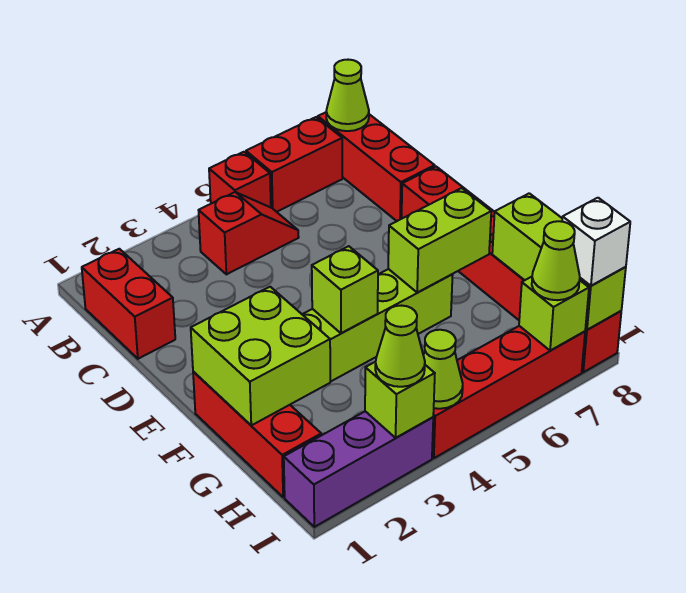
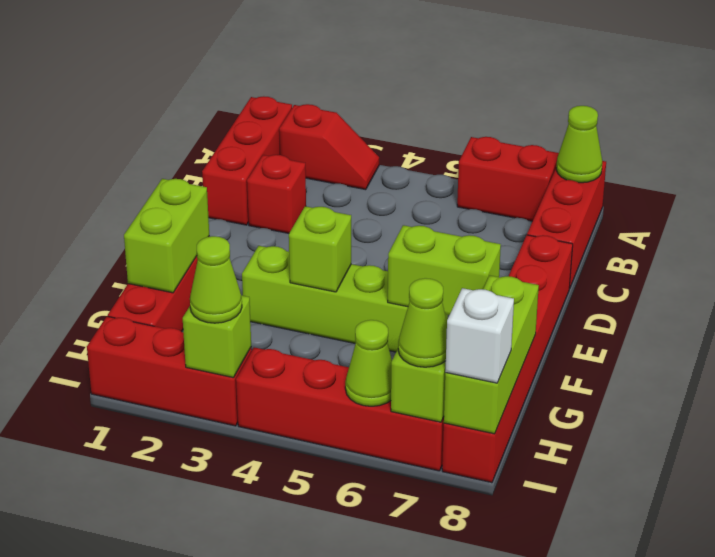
red brick A5 level 1 -> red brick C2 level 1
red brick B1:C1 level 1 -> red brick A1:C1 level 1
red slope B4:B5 level 1 top 4 -> red slope A2:A3 level 1 top 2
lime brick F1:G2 level 2 -> lime brick F1:G1 level 2
purple brick I1:I3 level 1 -> red brick I1:I3 level 1
lime cone I4 level 2 -> lime cone I6 level 2

